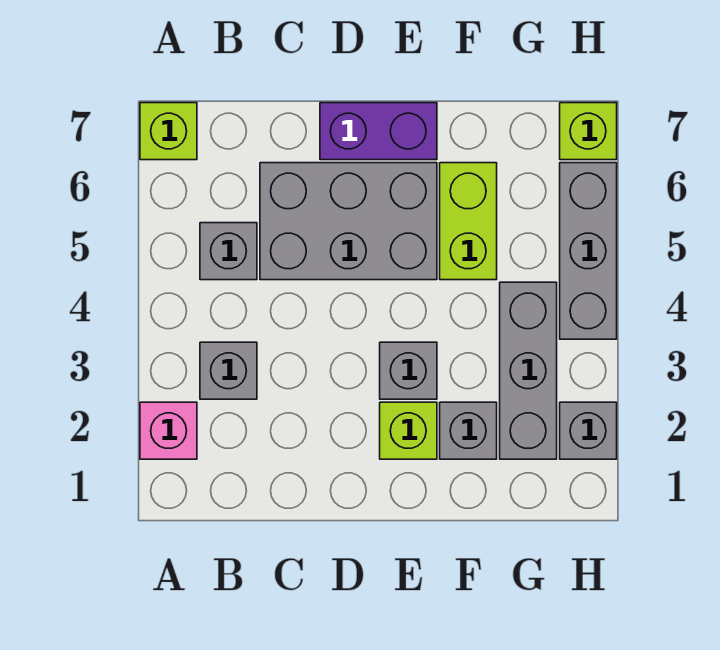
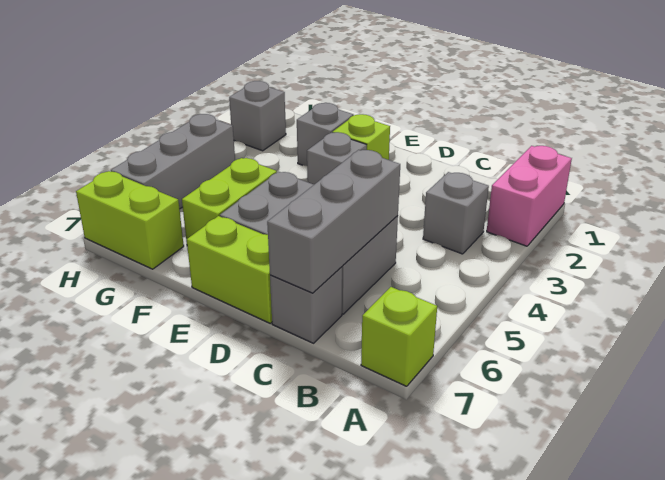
pink brick A2 level 1 -> pink brick A1:A2 level 1
grey brick B5 level 1 -> grey brick C7 level 1
purple brick D7:E7 level 1 -> lime brick D7:E7 level 1
grey brick G2:G4 level 1 -> grey brick C5:C7 level 2
lime brick H7 level 1 -> lime brick G7:H7 level 1

